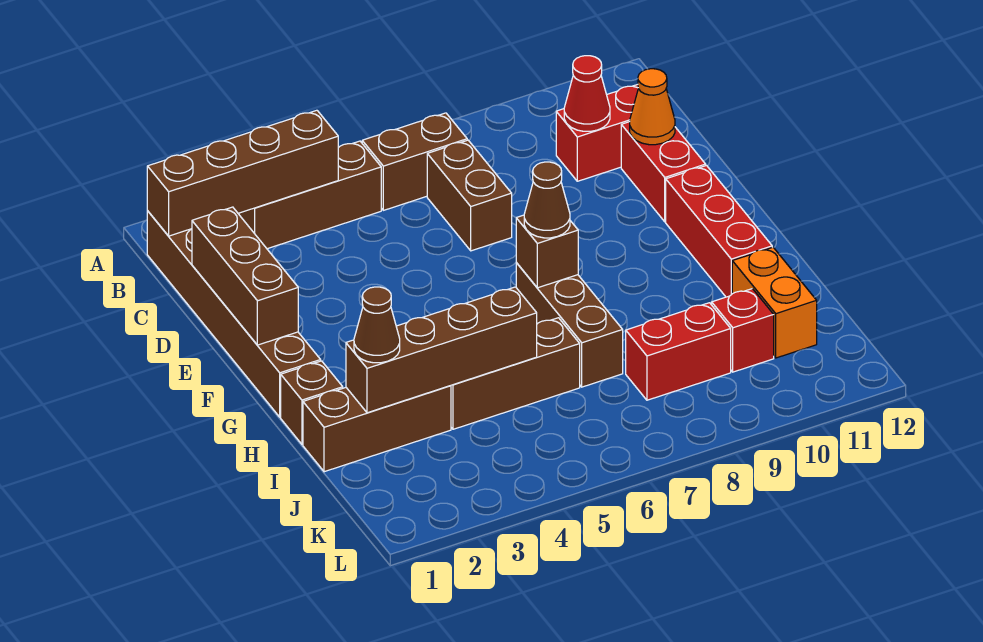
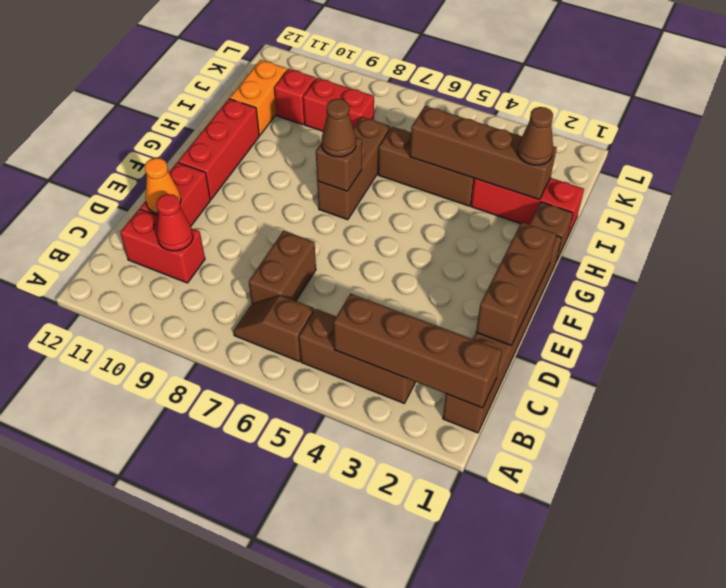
brown brick B6:B7 level 1 -> brown slope B6:B7 level 1 top 6
brown brick I1:I3 level 1 -> red brick I1:I3 level 1

